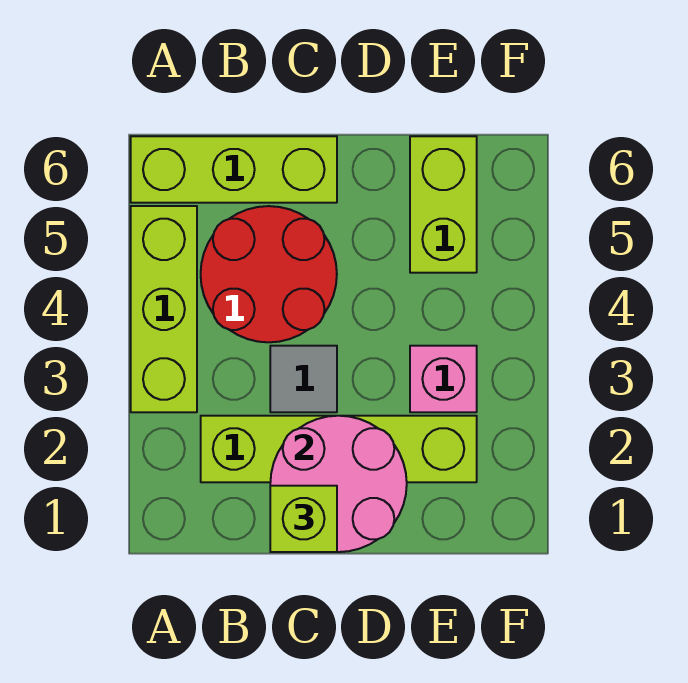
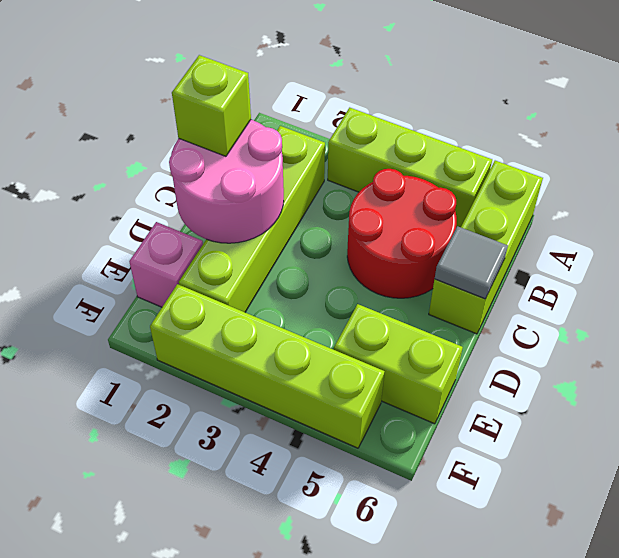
grey tile C3 level 1 -> grey tile C6 level 2
pink brick E3 level 1 -> pink brick E1 level 1
none -> lime brick F2:F5 level 1

